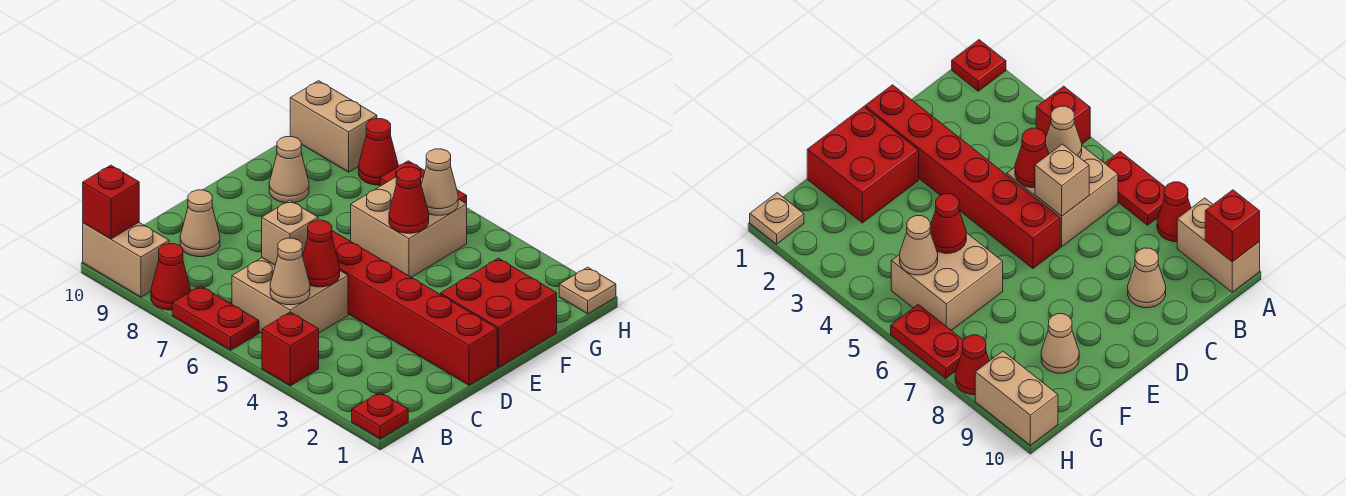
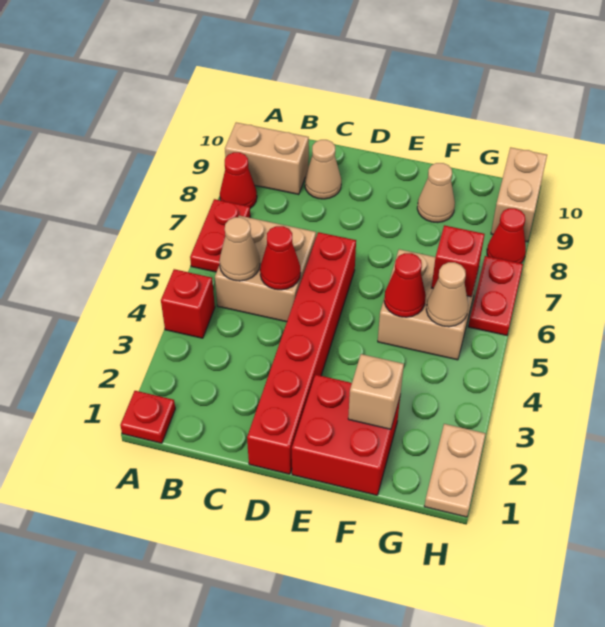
tan brick A9:A10 level 1 -> tan brick A9:B9 level 1
red brick A10 level 2 -> red brick G6 level 2
tan brick C6 level 2 -> tan brick F2 level 2
tan plate H1 level 1 -> tan plate H1:H2 level 1

